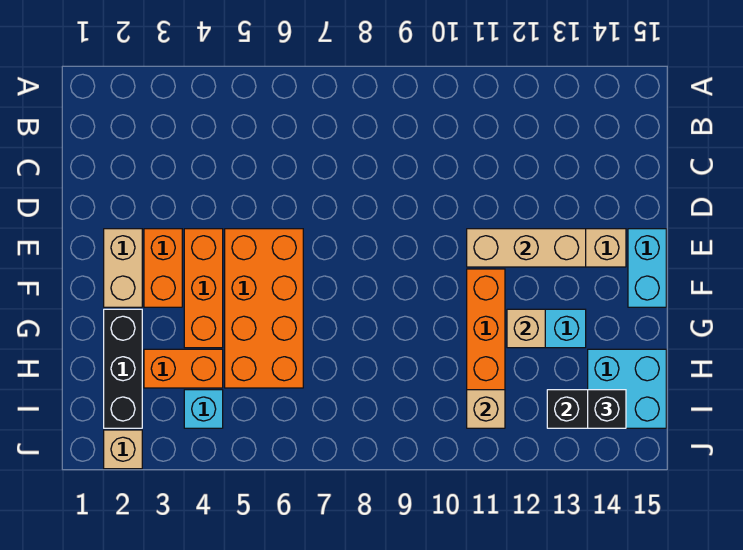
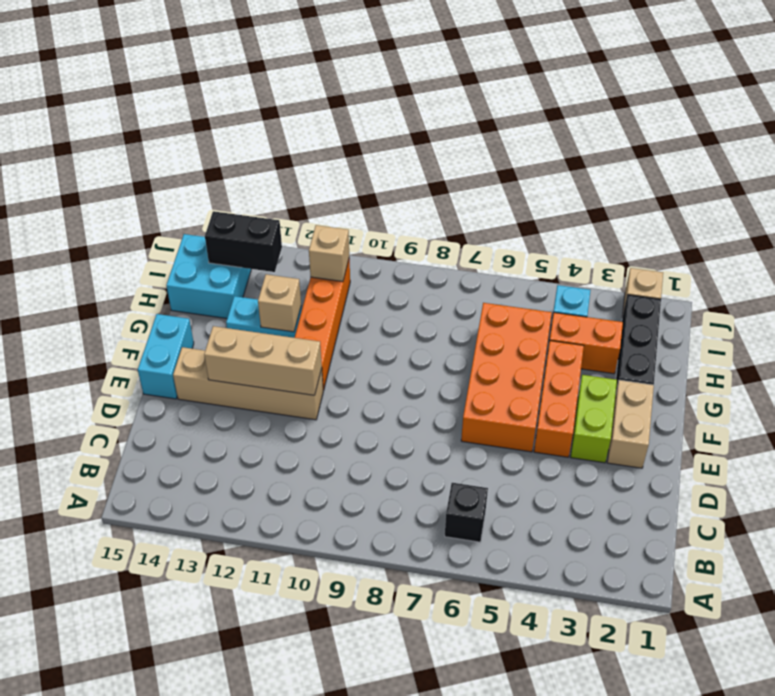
orange brick E3:F3 level 1 -> lime brick E3:F3 level 1
black brick I14 level 3 -> black brick B6 level 1

